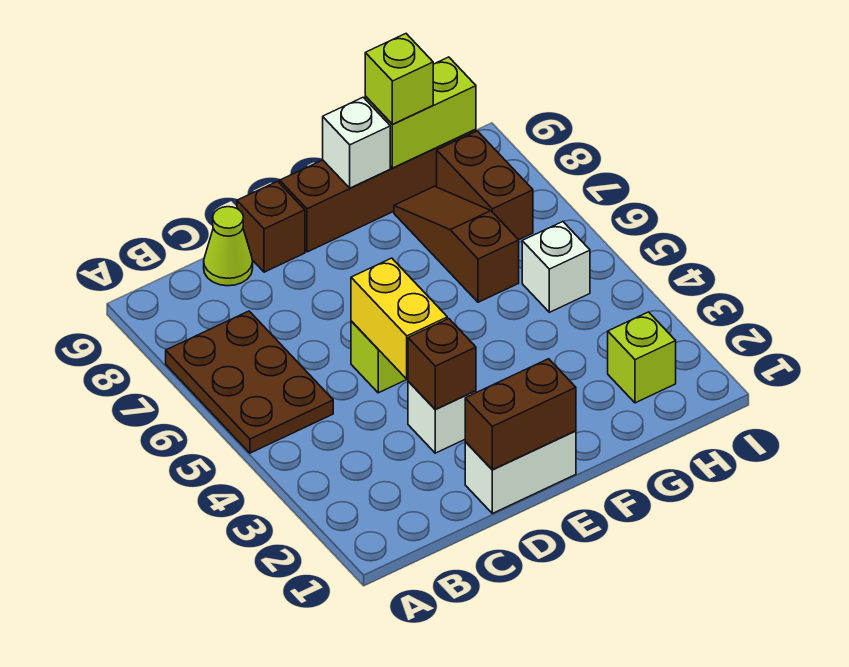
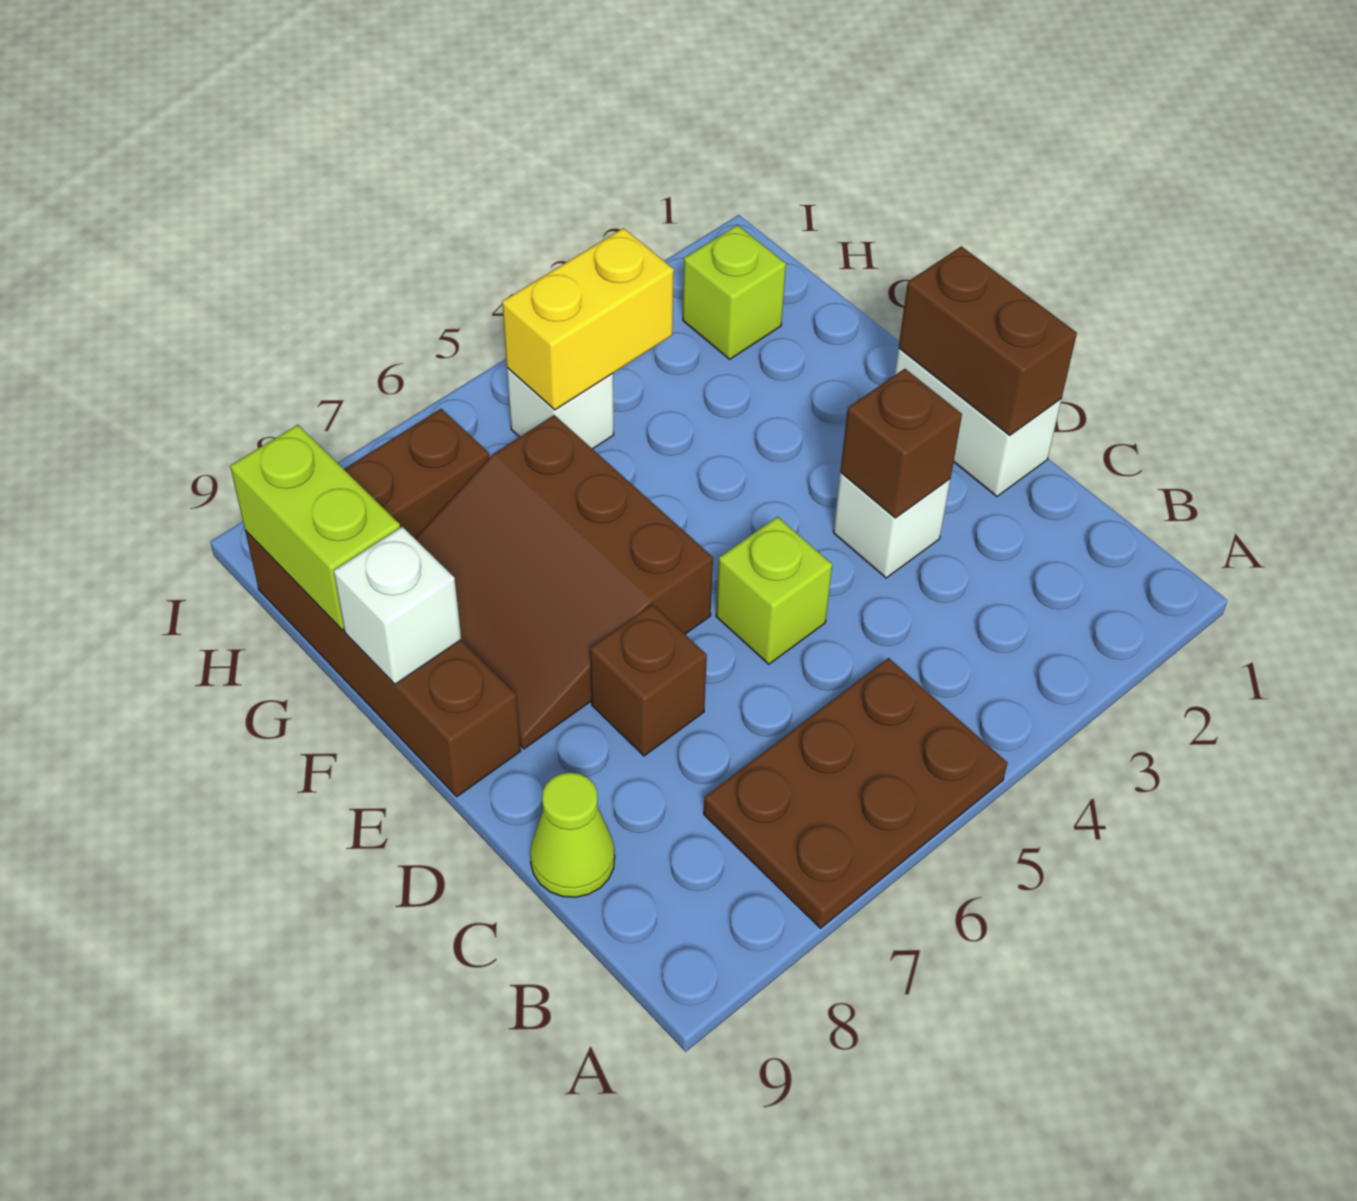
yellow brick D4:D5 level 2 -> yellow brick H4:H5 level 2
brown brick D9 level 1 -> brown brick D7 level 1
brown slope G6:G8 level 1 top 6 -> brown slope E6:G8 level 1 top 6
lime brick G9 level 3 -> none

